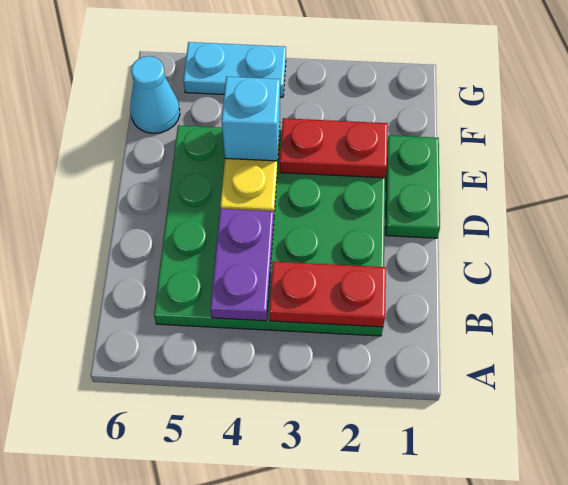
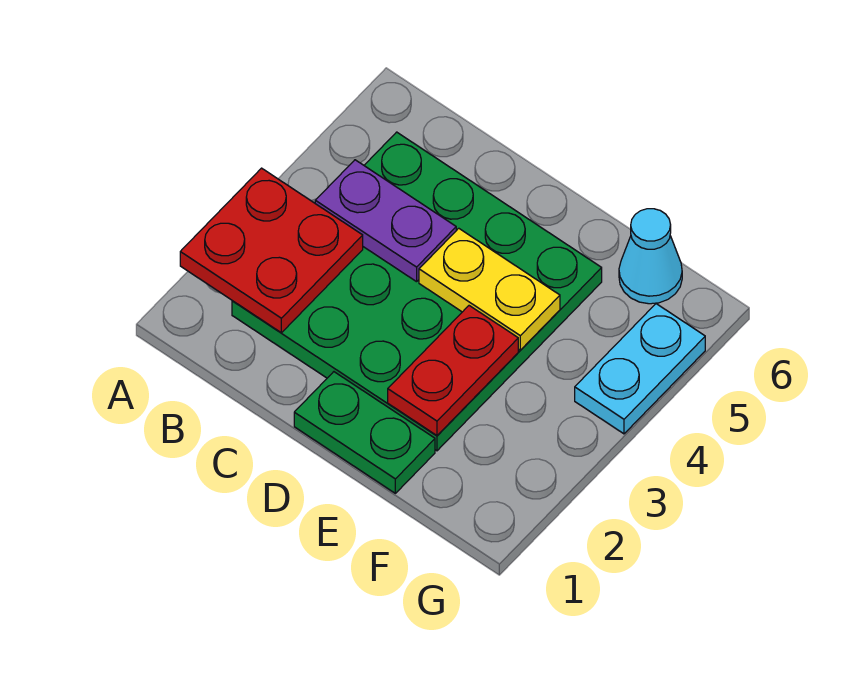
red plate B2:B3 level 2 -> red plate A2:B3 level 2
cyan brick E4 level 3 -> none

